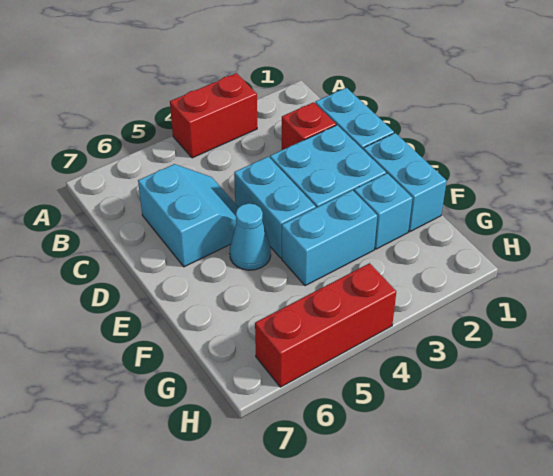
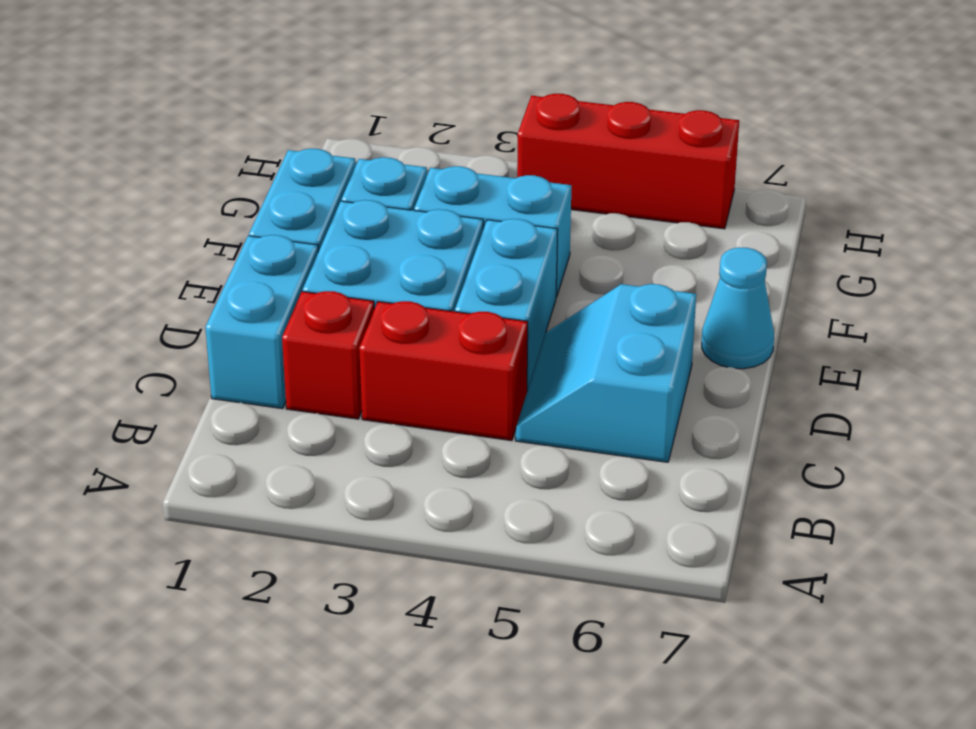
red brick A3:A4 level 1 -> red brick C3:C4 level 1
cyan cone E5 level 1 -> cyan cone E7 level 1

